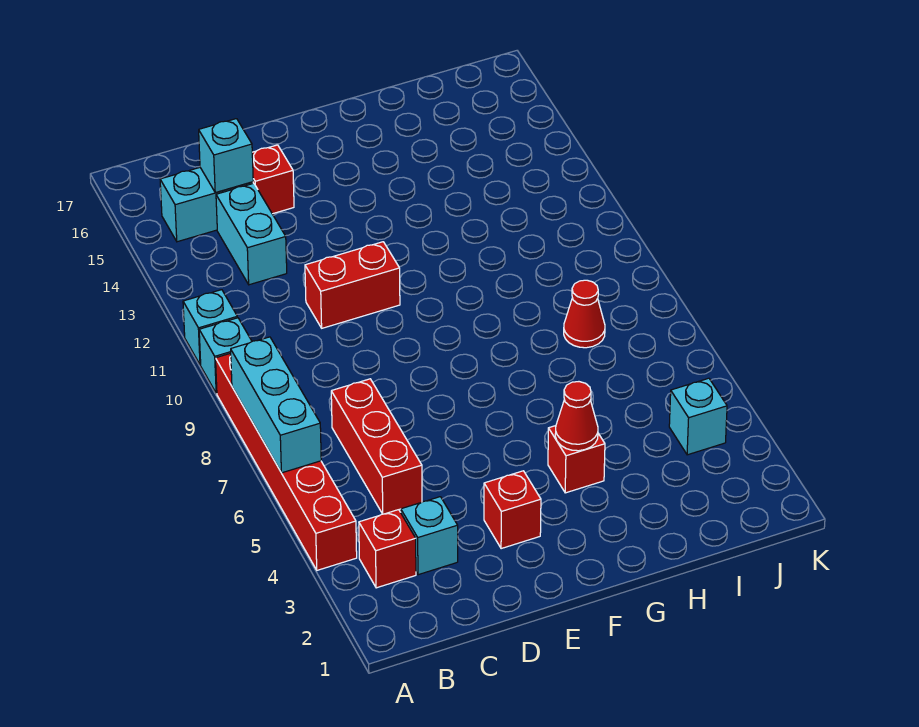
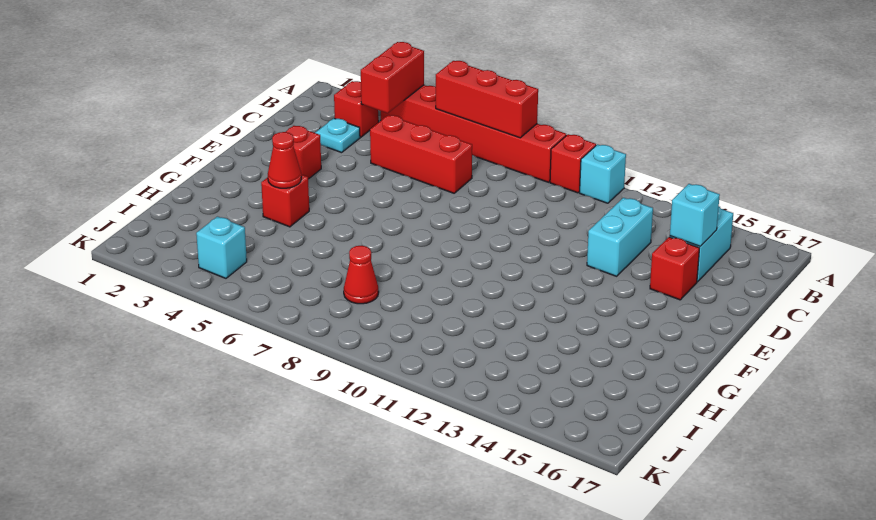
cyan brick A6:A8 level 2 -> red brick A6:A8 level 2
cyan brick A10 level 1 -> red brick A10 level 1
cyan brick C3 level 1 -> cyan plate C3 level 1
cyan brick C13:C14 level 1 -> cyan brick C13:D13 level 1
red brick D11:E11 level 1 -> red brick A4:B4 level 2

